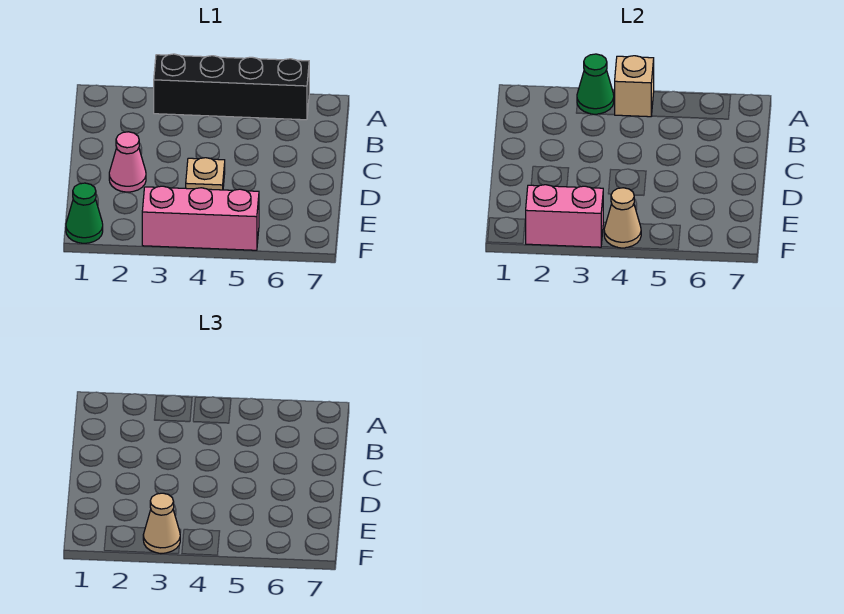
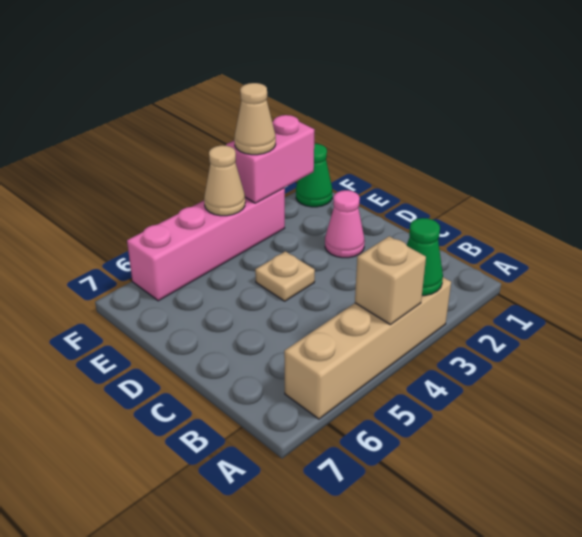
black brick A3:A6 level 1 -> tan brick A3:A6 level 1
pink brick F3:F5 level 1 -> pink brick F3:F6 level 1

